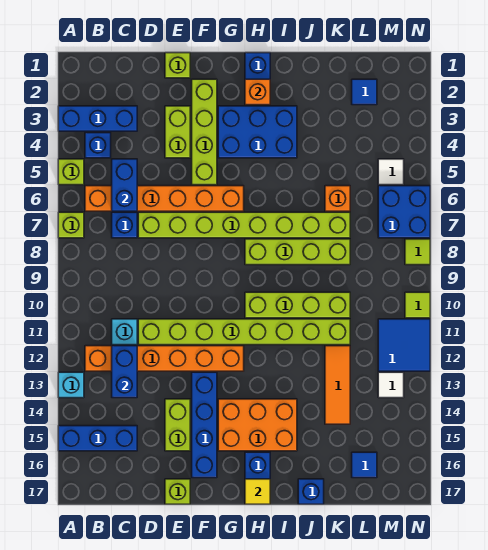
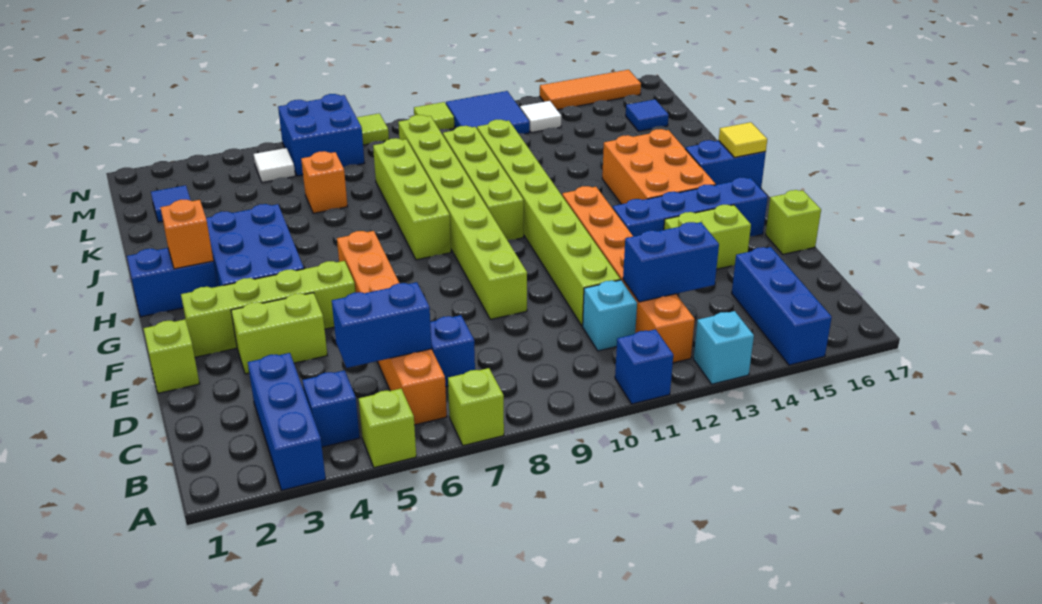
lime brick D7:K7 level 1 -> lime brick E9:L9 level 1
blue brick J17 level 1 -> blue brick A11 level 1
orange tile K12:K14 level 1 -> orange tile N14:N16 level 1

